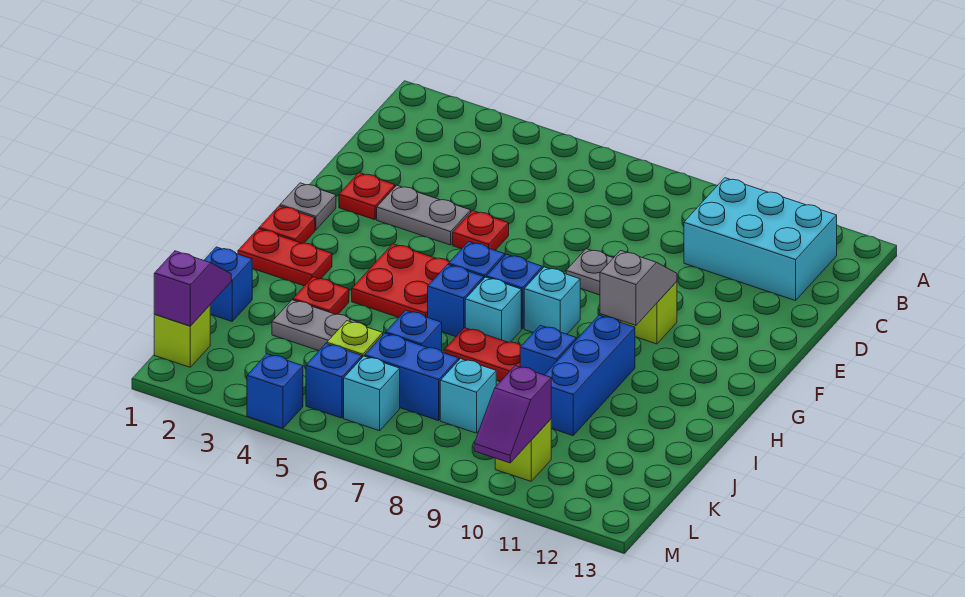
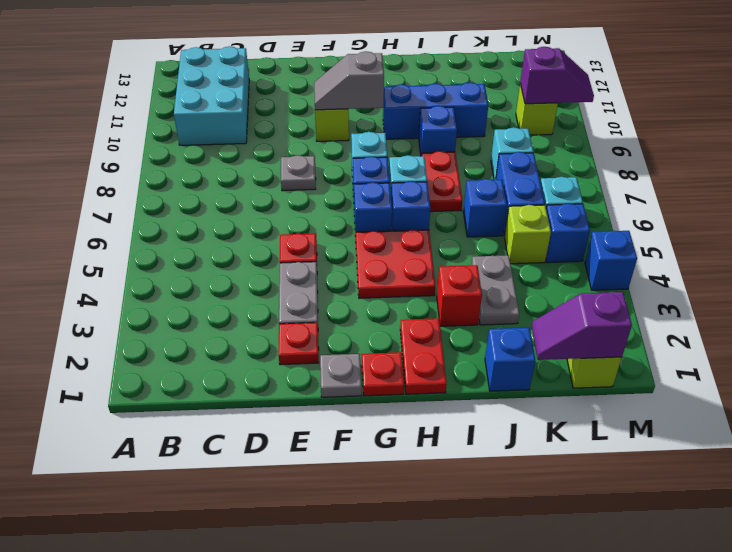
red plate I3 level 1 -> red brick I3 level 1

